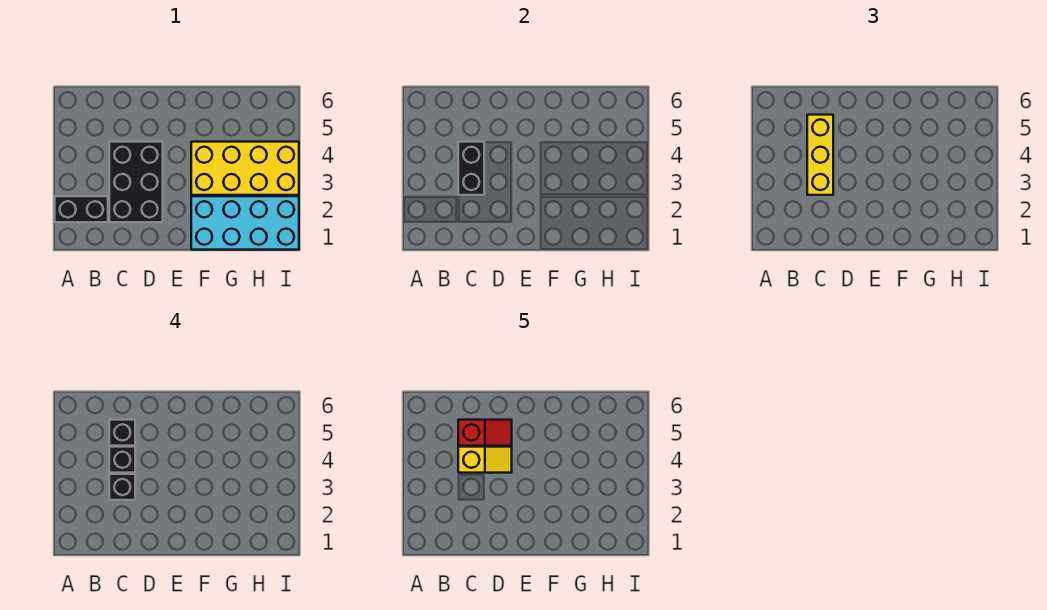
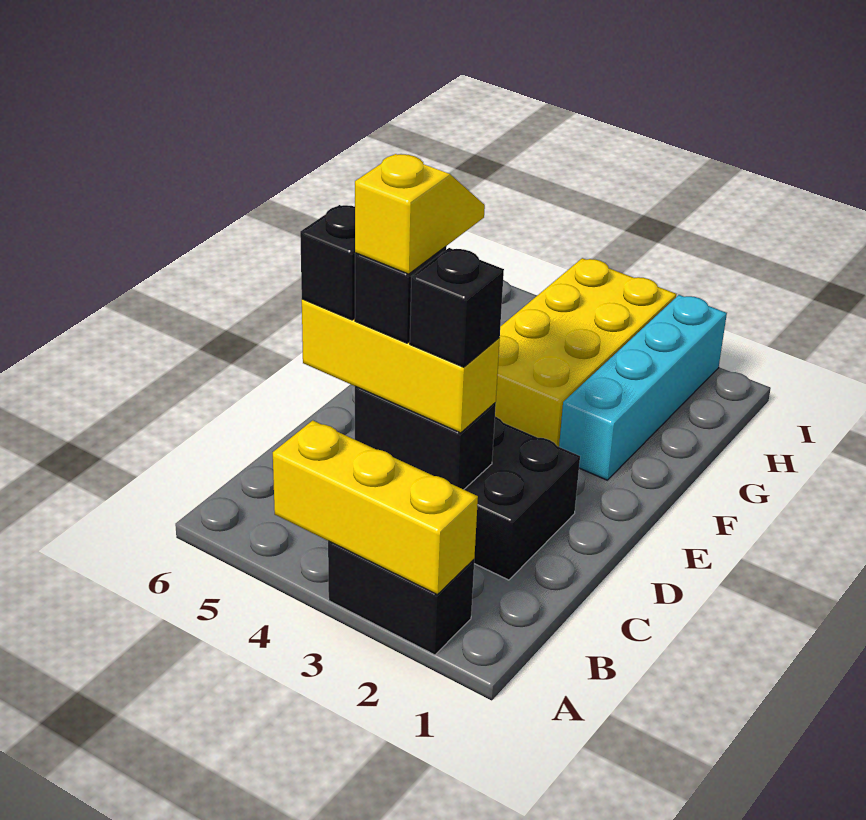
black brick A2:B2 level 1 -> black brick A2:A3 level 1
none -> yellow brick A2:A4 level 2
red slope C5:D5 level 5 top C -> none
cyan brick F1:I2 level 1 -> cyan brick F2:I2 level 1

